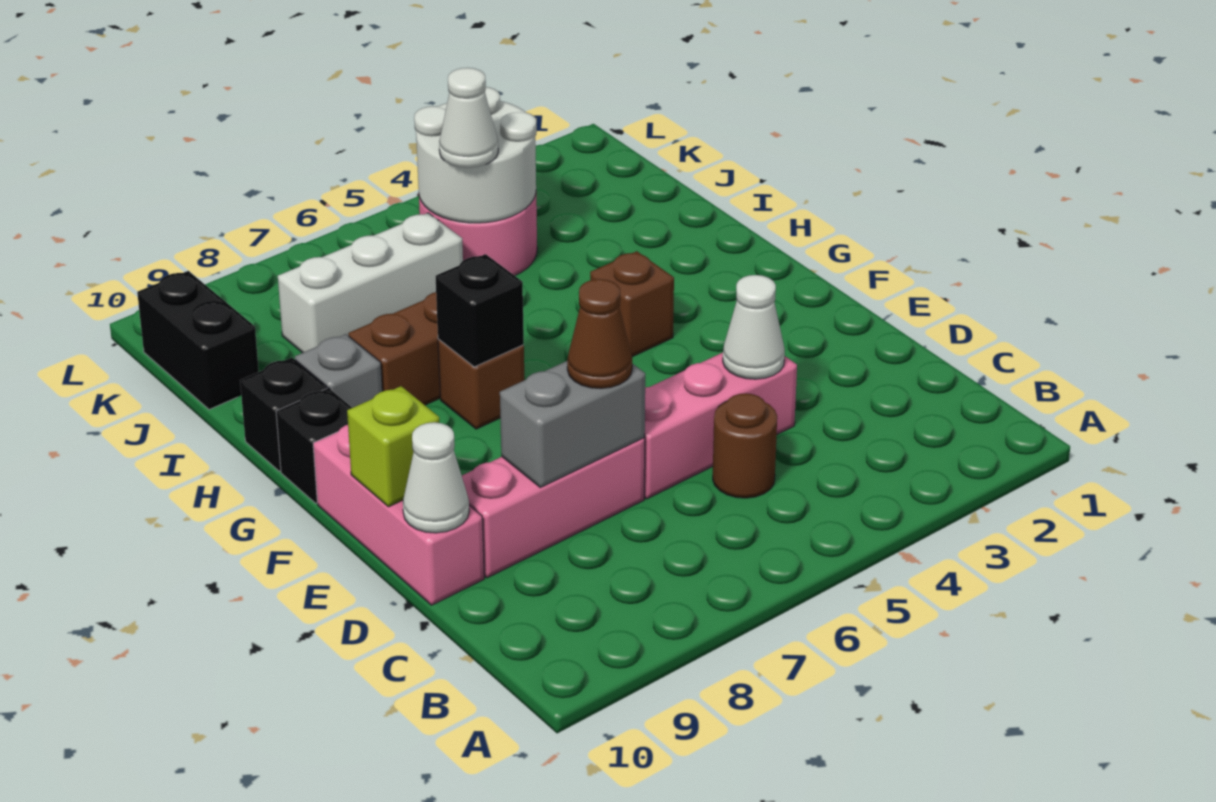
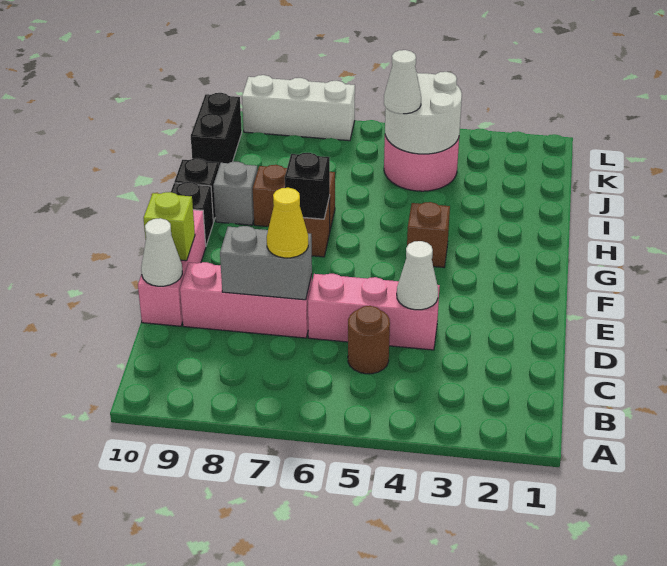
brown cone D7 level 3 -> yellow cone D7 level 3
white brick J6:J8 level 1 -> white brick L7:L9 level 1

